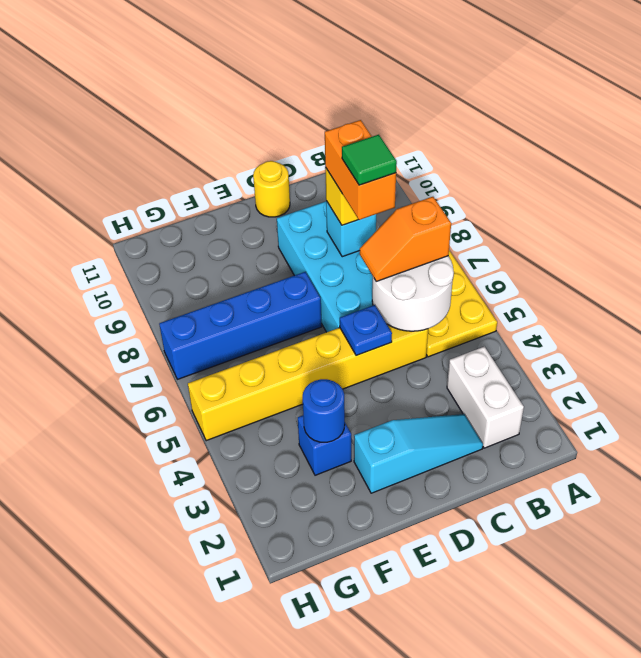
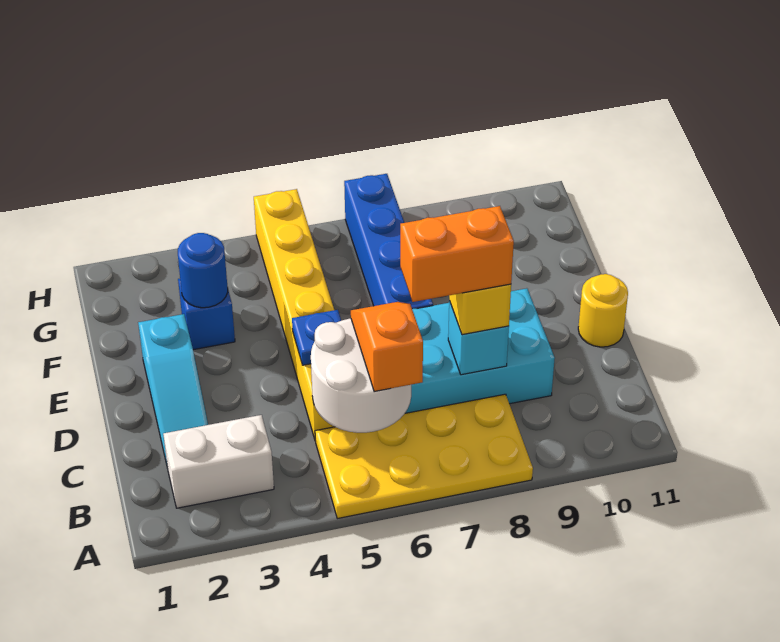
green tile C7 level 5 -> none

